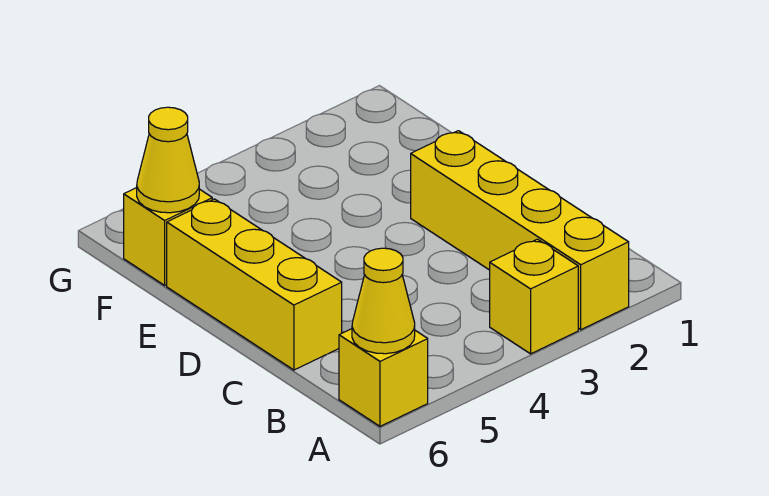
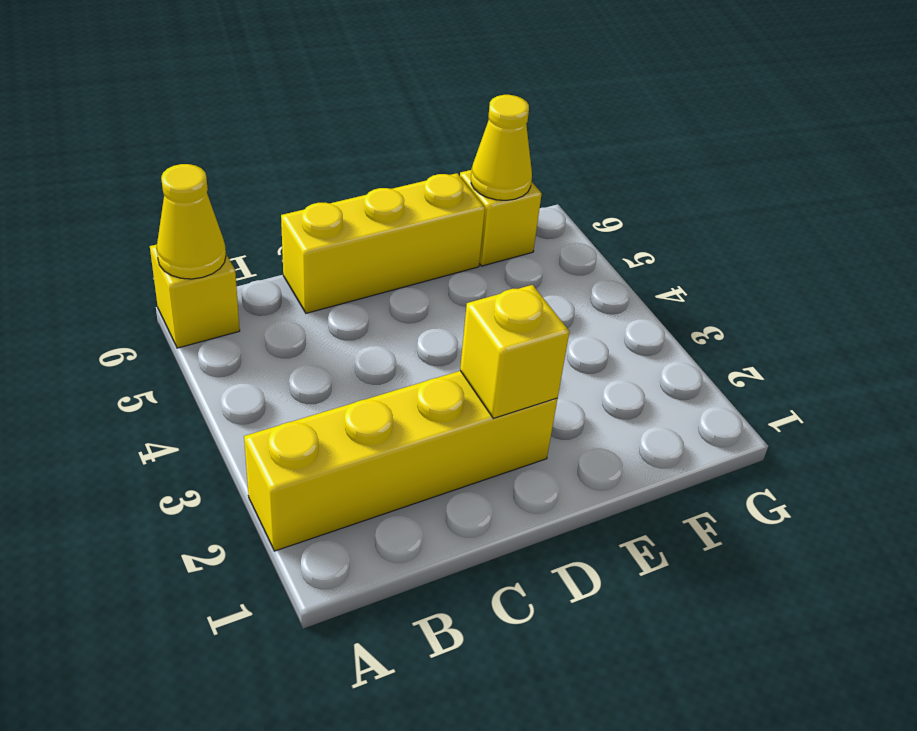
yellow brick A3 level 1 -> yellow brick D2 level 2

